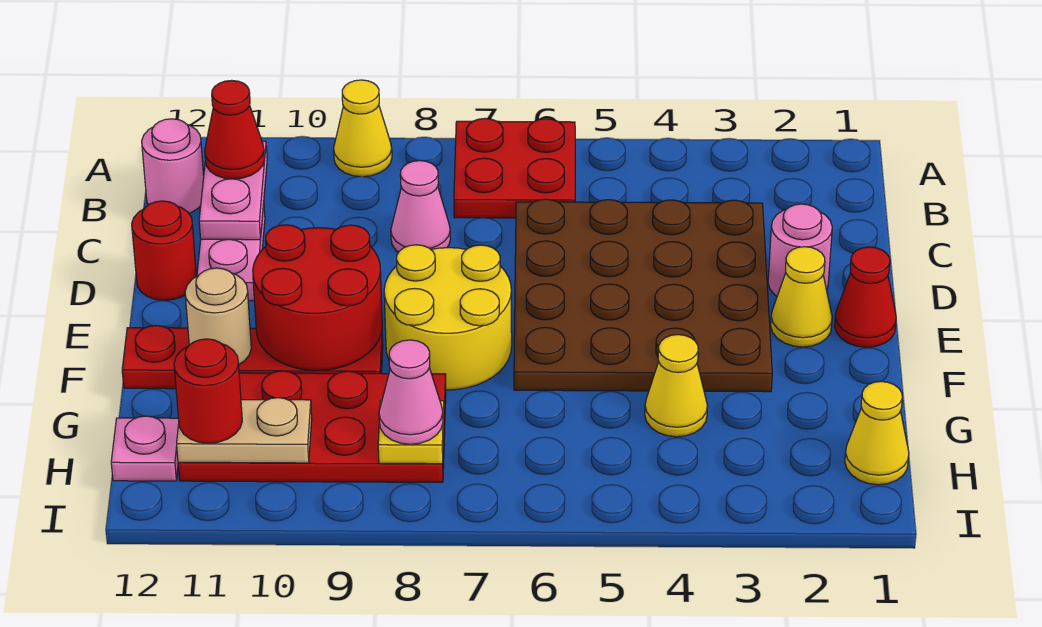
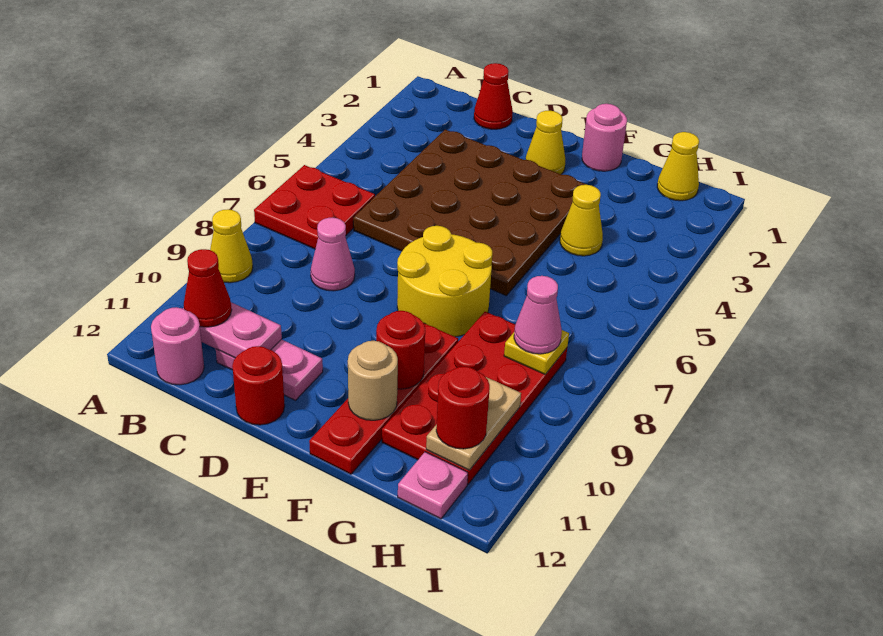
pink round brick D2 level 1 -> pink round brick F1 level 1
red cone E1 level 1 -> red cone C1 level 1
red round brick E9:F10 level 2 -> red round brick F10 level 2

